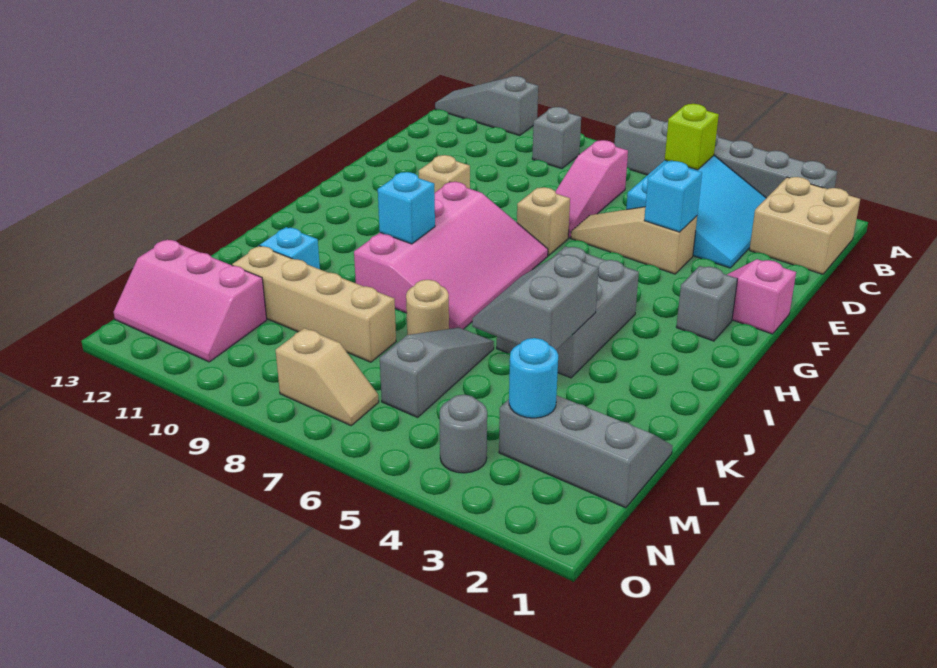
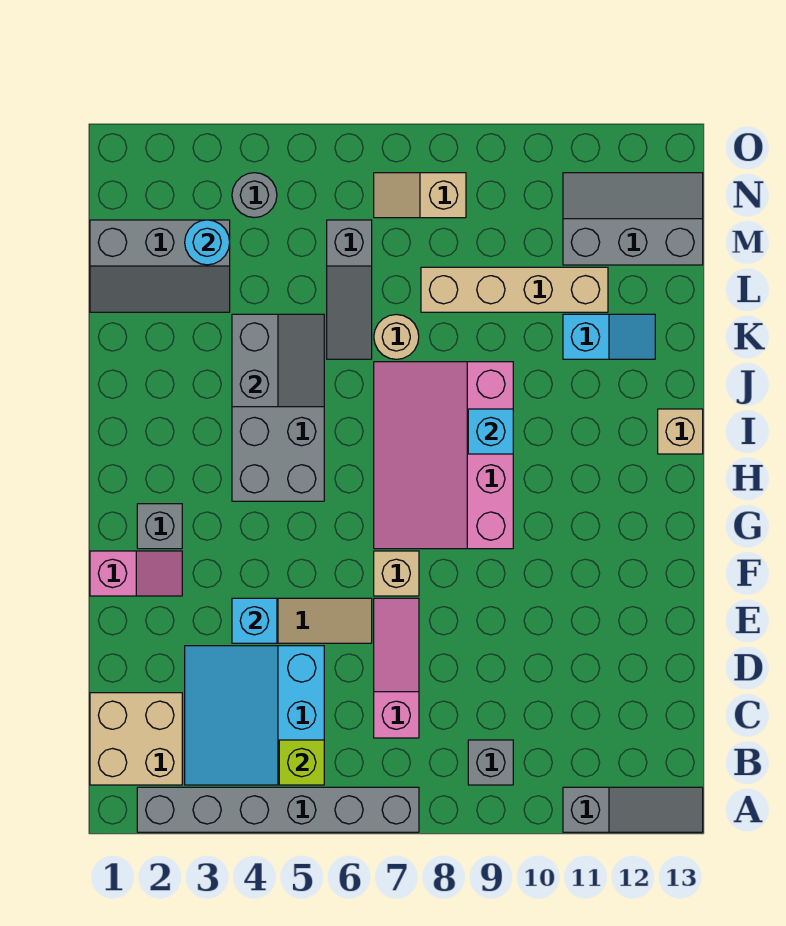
tan brick F10 level 1 -> tan brick I13 level 1
pink slope M11:N13 level 1 top M -> grey slope M11:N13 level 1 top M

